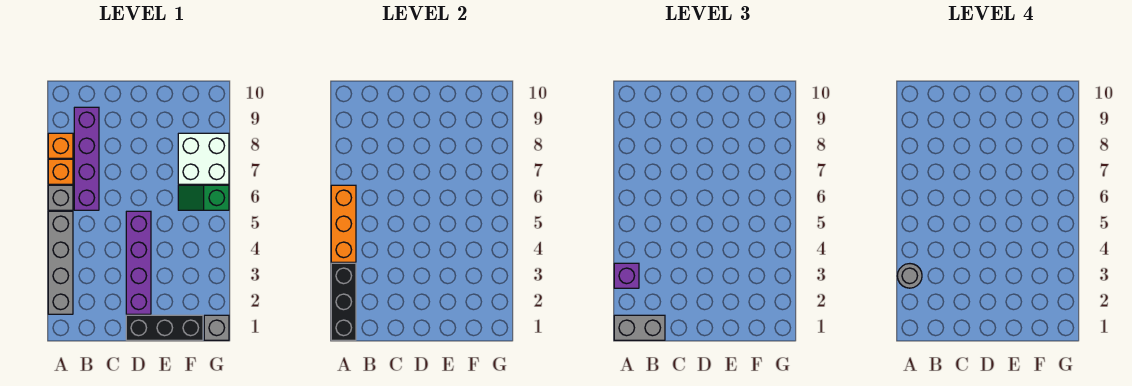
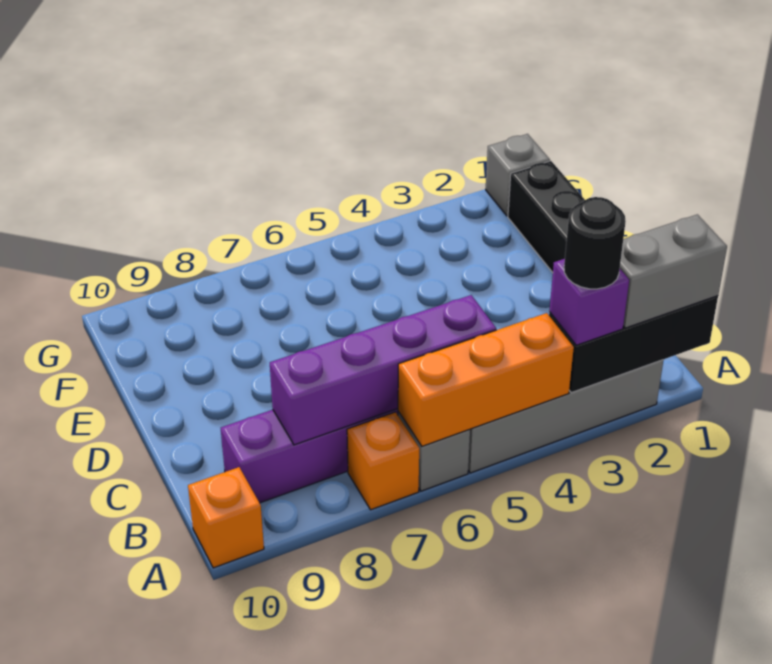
grey brick A1:B1 level 3 -> grey brick A1:A2 level 3
grey round brick A3 level 4 -> black round brick A3 level 4
orange brick A8 level 1 -> orange brick A10 level 1
purple brick D2:D5 level 1 -> purple brick B5:B8 level 2
green slope F6:G6 level 1 top G -> none
white brick F7:G8 level 1 -> none

